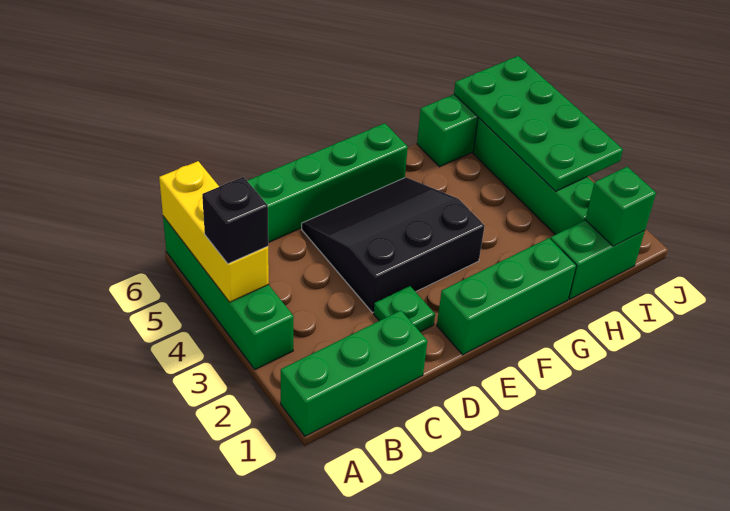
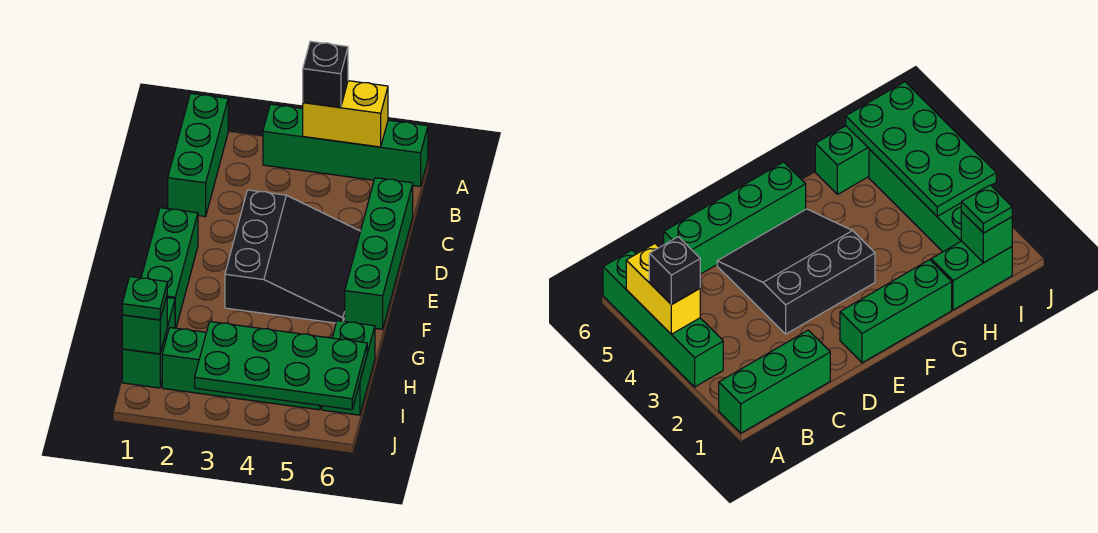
yellow brick A4:A6 level 2 -> yellow brick A4:A5 level 2
green plate D2 level 1 -> green plate I1 level 3

